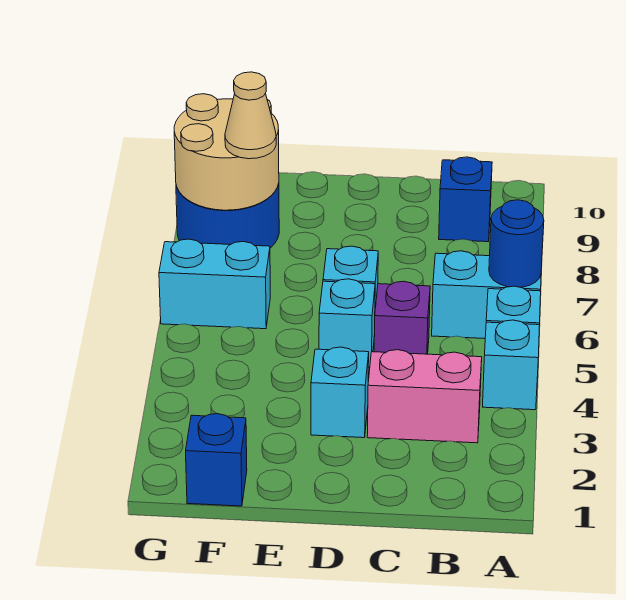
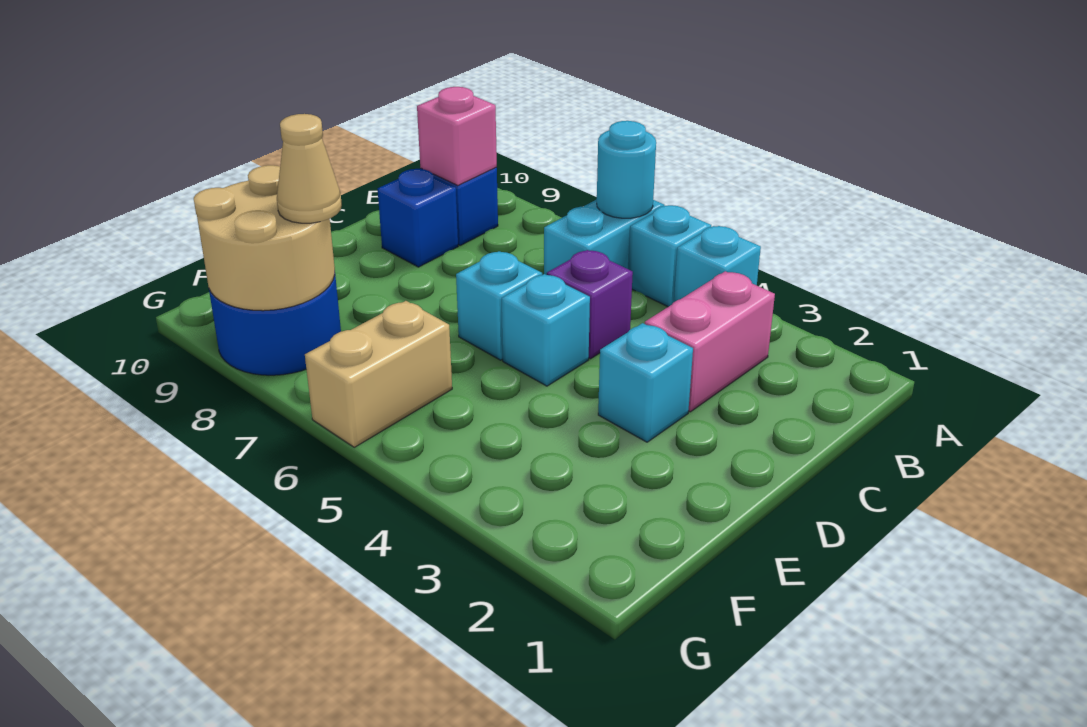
blue round brick A6 level 2 -> cyan round brick A6 level 2
none -> pink brick B9 level 2
blue brick F1 level 1 -> blue brick C9 level 1
cyan brick F6:G6 level 1 -> tan brick F6:G6 level 1

